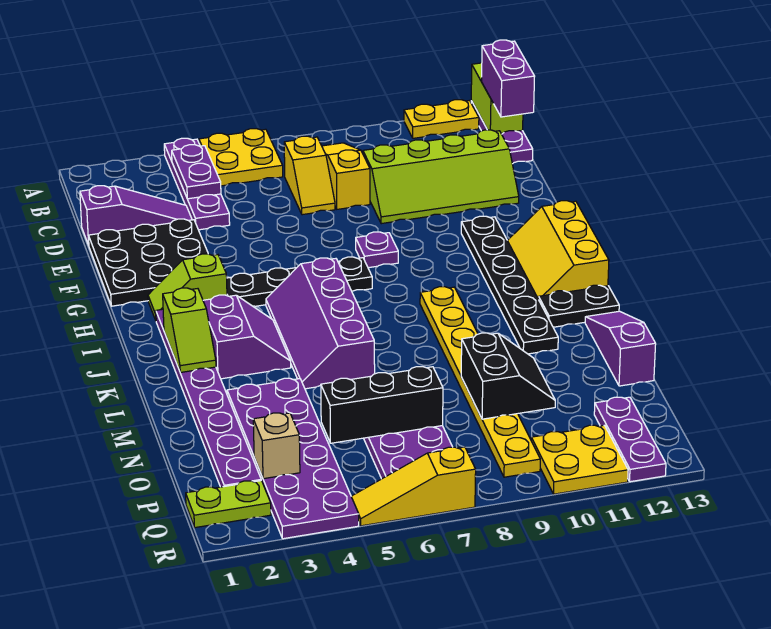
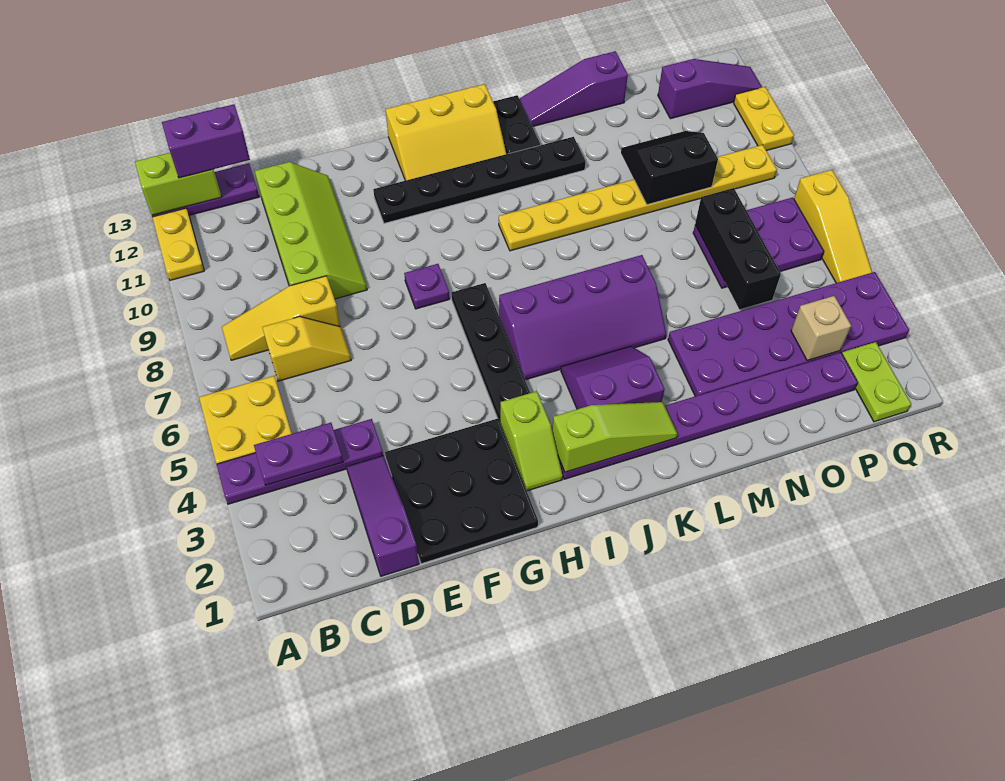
lime slope J2:K2 level 2 top J -> lime slope I2:K2 level 2 top I
purple plate P12:R12 level 1 -> purple slope P12:R12 level 1 top P
yellow plate Q10:R11 level 1 -> yellow plate R10:R11 level 1

